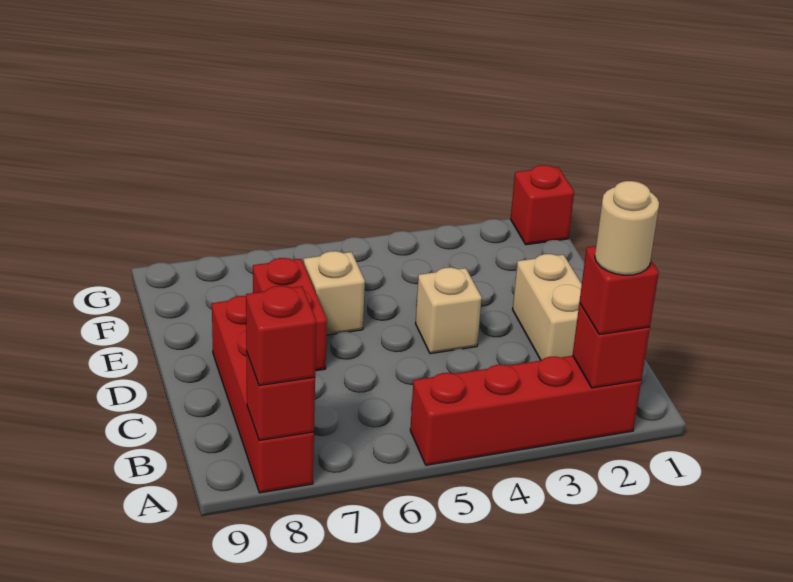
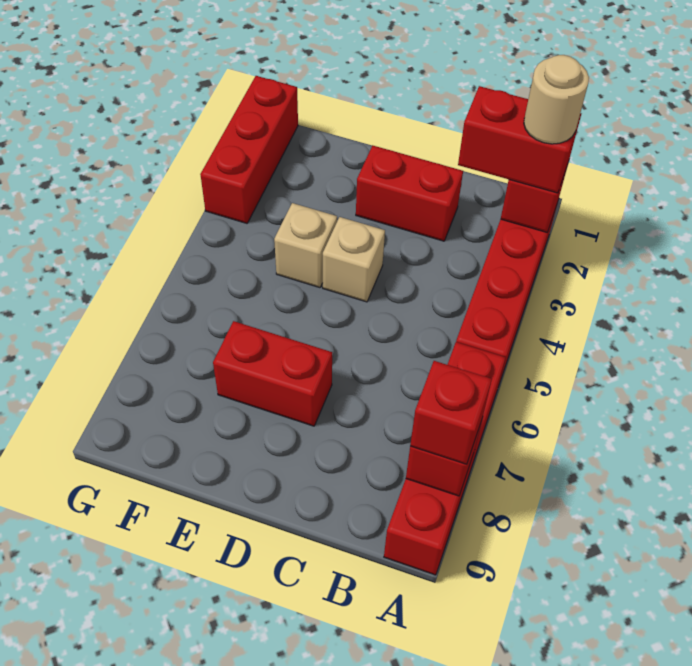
red brick A2 level 3 -> red brick A2:B2 level 3
red brick A8:D8 level 1 -> red brick A6:A9 level 1
tan brick C2:D2 level 1 -> red brick C2:D2 level 1
tan brick E6 level 1 -> tan brick E4 level 1
red brick G1 level 1 -> red brick G1:G3 level 1

